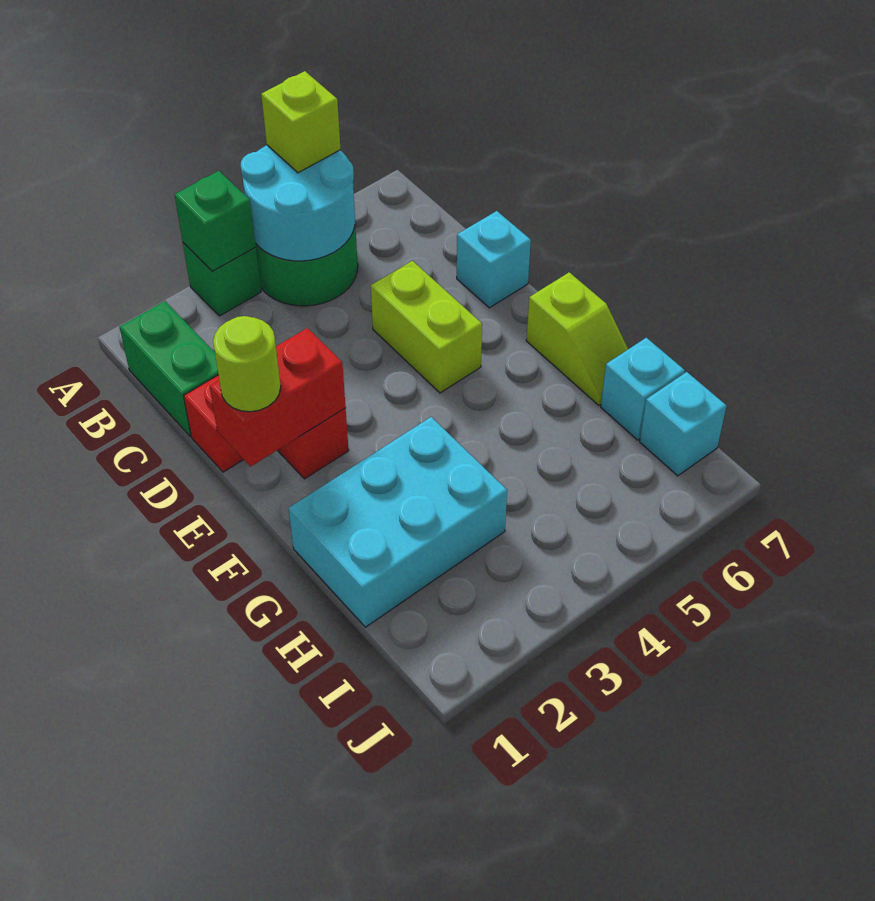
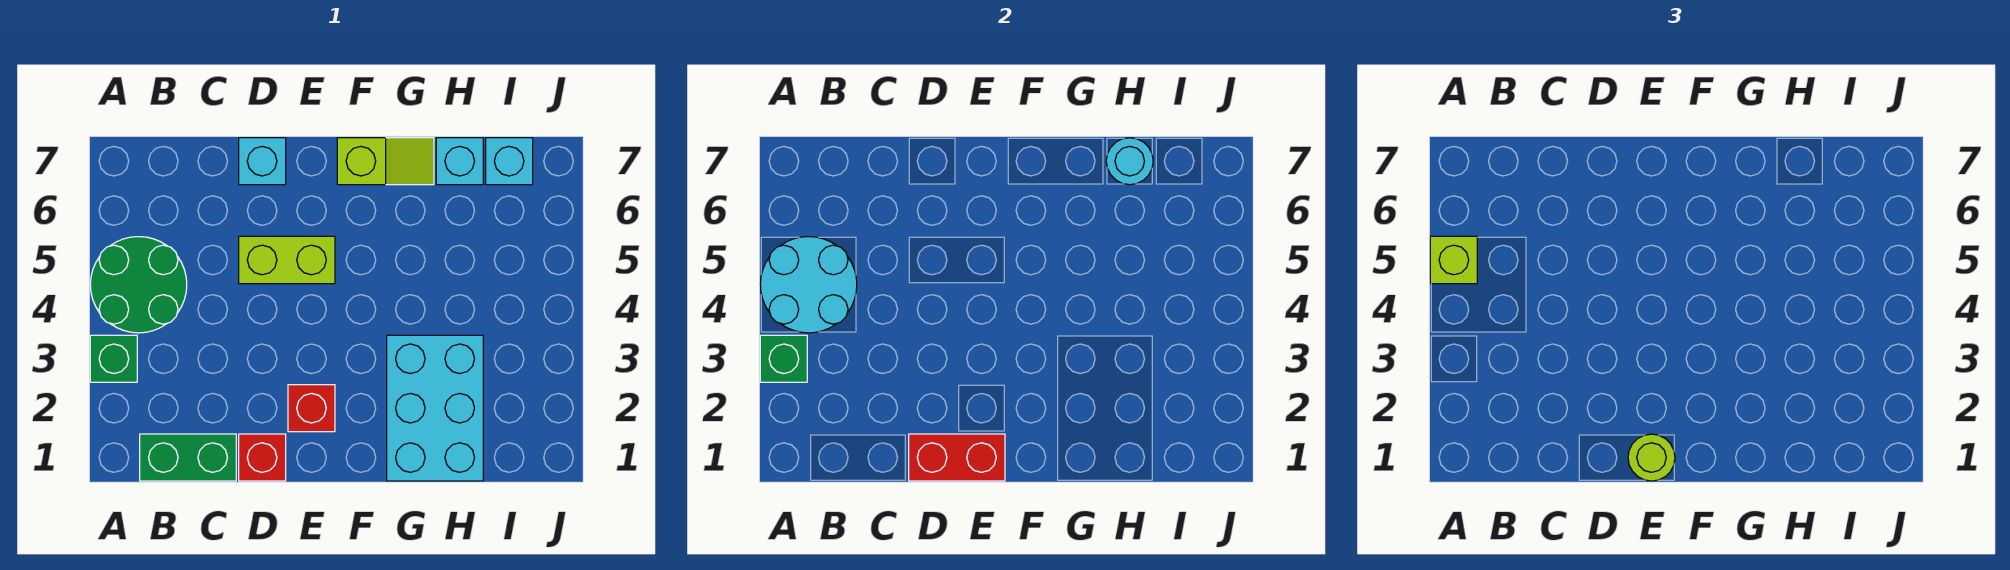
red brick E1:E2 level 2 -> red brick D1:E1 level 2
none -> cyan round brick H7 level 2

